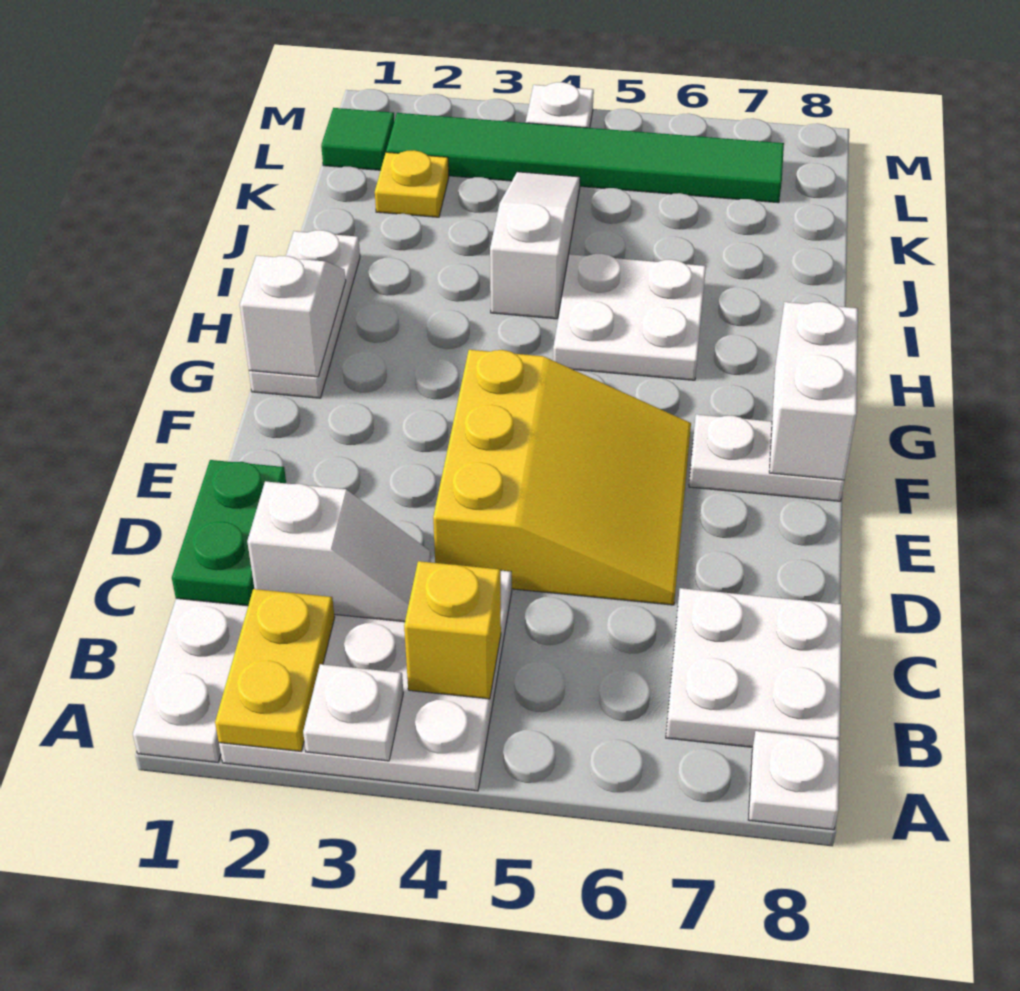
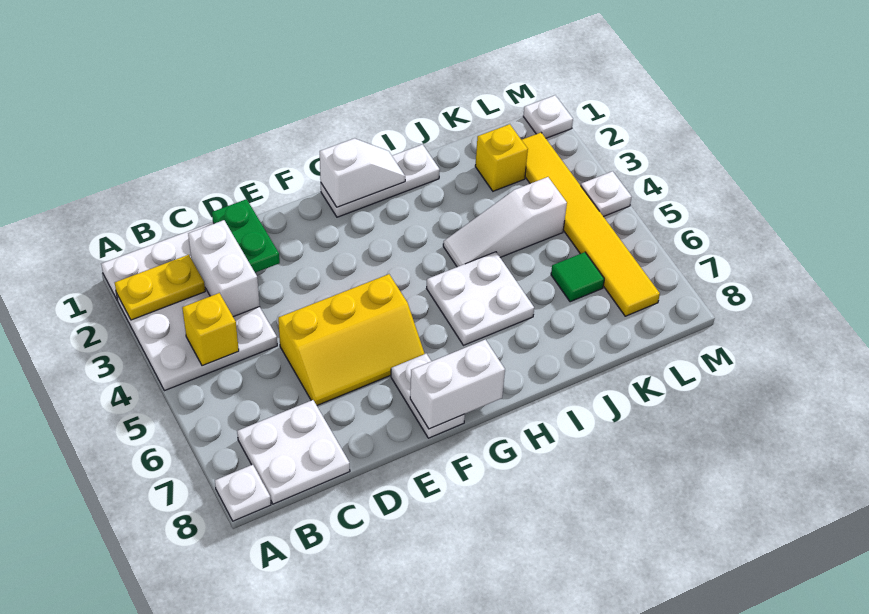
white plate A3 level 2 -> white plate M1 level 1
green plate C1:D1 level 2 -> green plate D1:D2 level 2
white slope C2:C3 level 2 top 2 -> white brick C2:C3 level 2
yellow slope D4:F6 level 1 top 4 -> yellow slope D5:F6 level 1 top 5
white slope I4:K4 level 1 top I -> white slope I4:K4 level 1 top K
yellow plate K2 level 1 -> yellow brick K2 level 1
green tile L1 level 1 -> green tile K6 level 1
green tile L2:L7 level 1 -> yellow tile L2:L7 level 1

